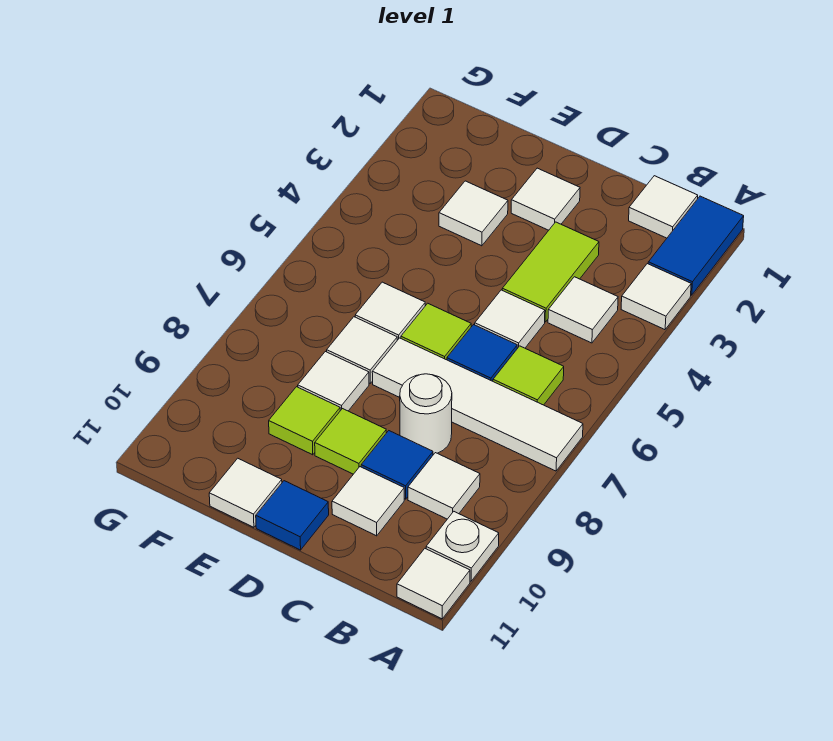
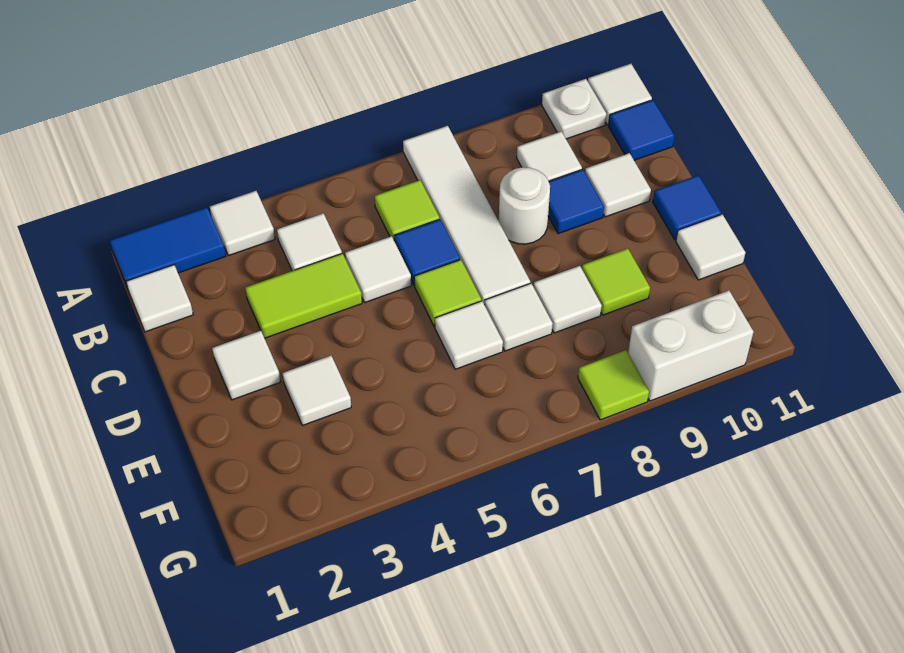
none -> blue tile B11 level 1
lime tile D9 level 1 -> lime tile G8 level 1
none -> white brick G9:G10 level 1

